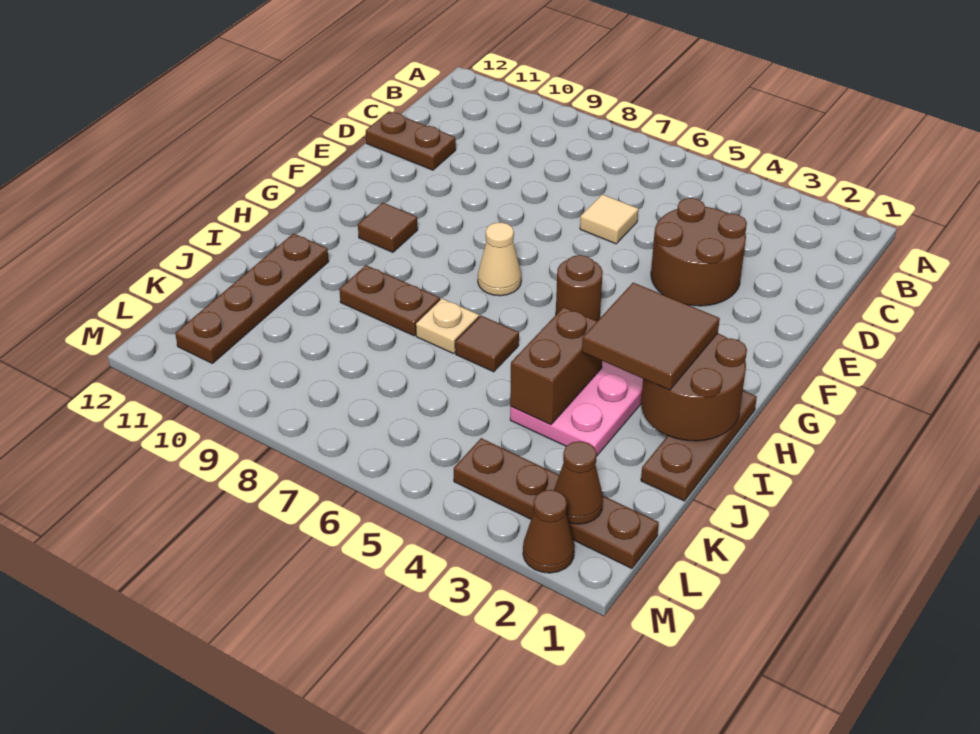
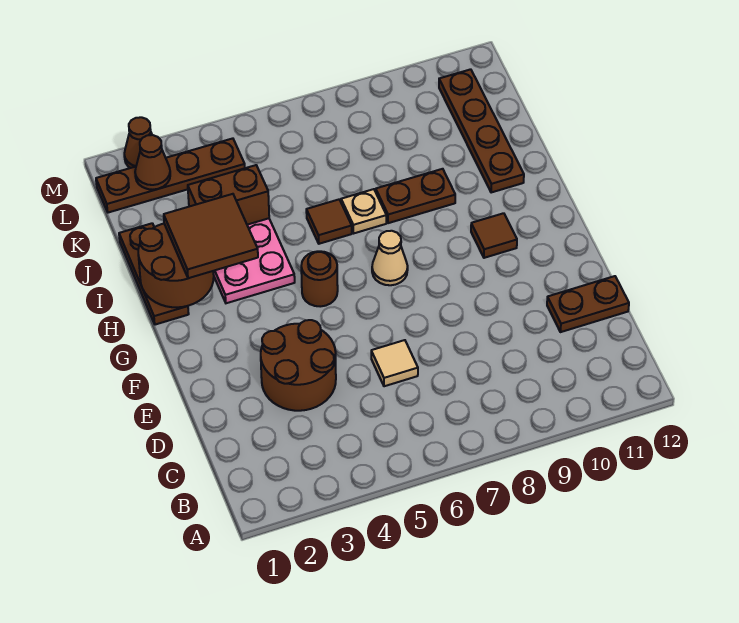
brown brick I4:J4 level 2 -> brown brick J3:J4 level 2

